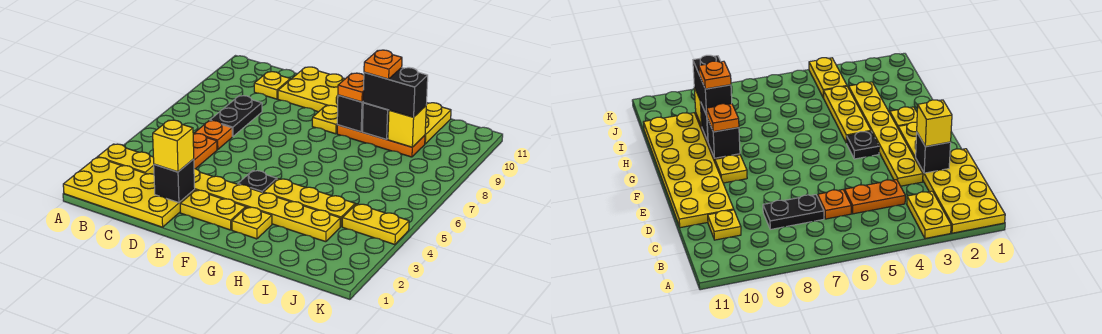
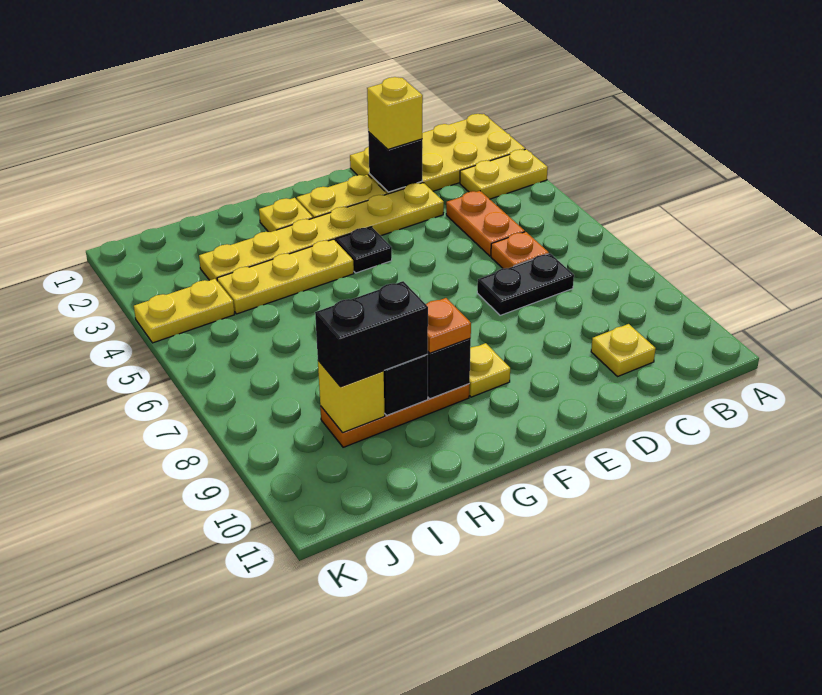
black plate C7:C8 level 1 -> black plate C7:D7 level 1
yellow plate D10:I11 level 1 -> none
orange plate H9 level 4 -> none

